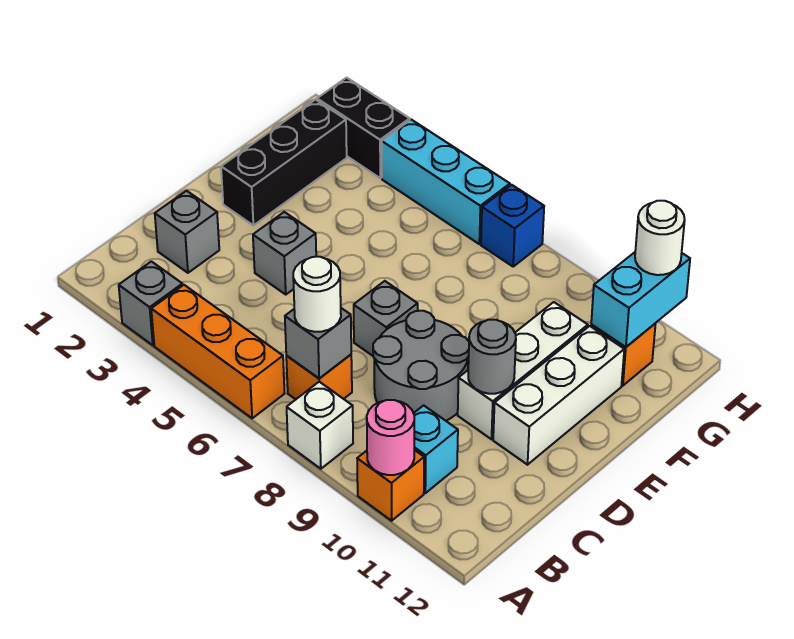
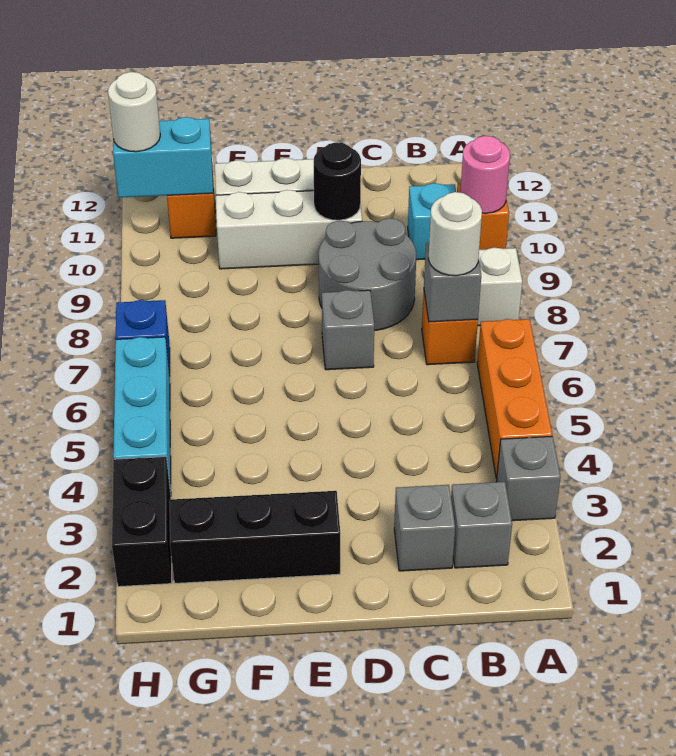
grey brick D4 level 1 -> grey brick B2 level 1
grey round brick D10 level 2 -> black round brick D10 level 2

